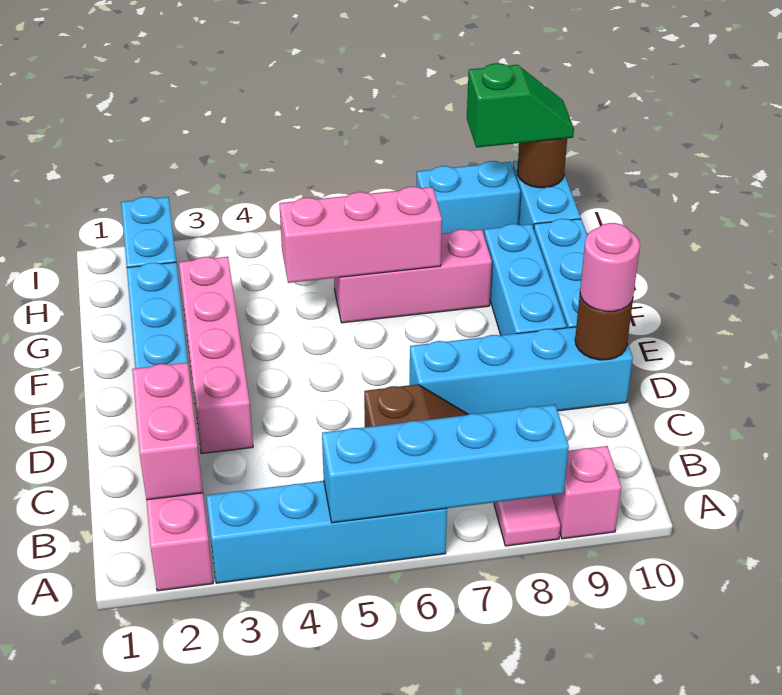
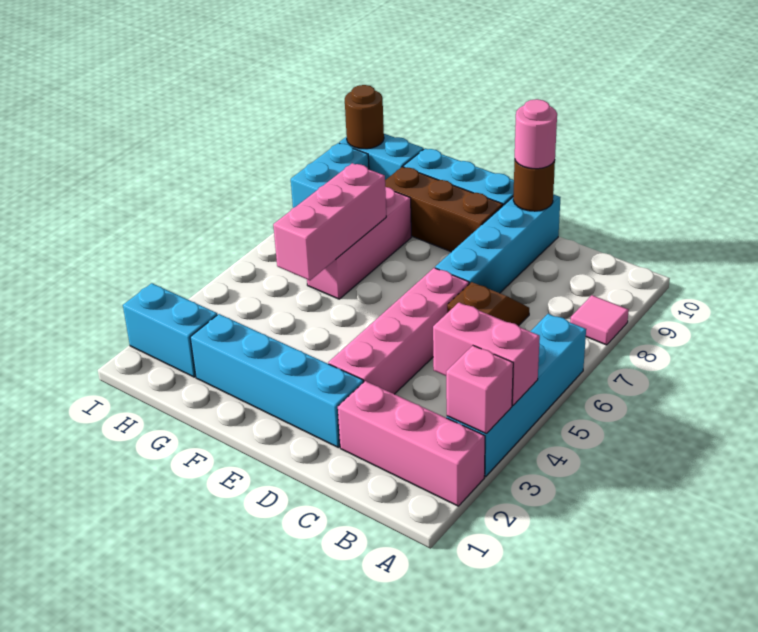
cyan brick A5:A8 level 2 -> none
pink brick A9 level 1 -> pink brick A3 level 2
pink brick B2:C2 level 2 -> pink brick A4:B4 level 2
pink brick D3:G3 level 1 -> pink brick D3:D6 level 1
cyan brick E9:G9 level 1 -> brown brick E9:G9 level 1
green slope I9:I10 level 3 top 9 -> none

